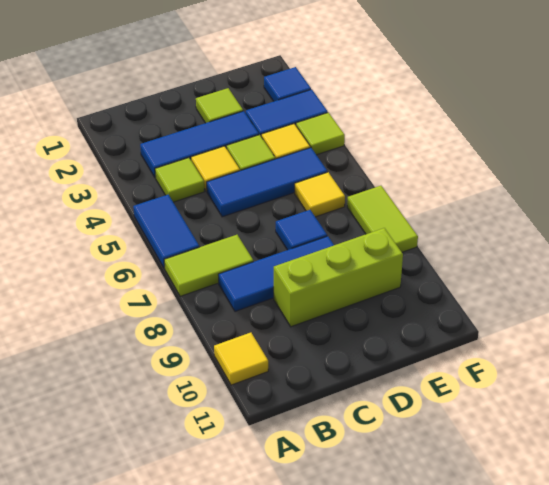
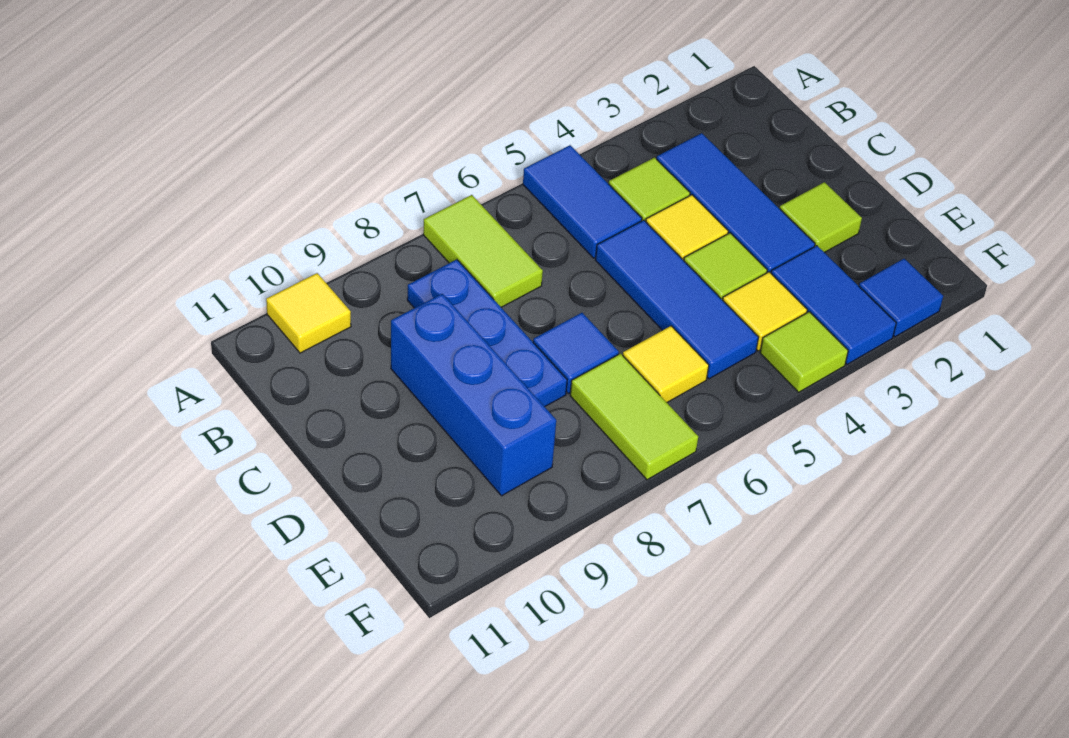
blue tile A5:A6 level 1 -> blue tile A5:B5 level 1
blue tile B8:D8 level 1 -> blue plate B8:D8 level 1
lime brick C9:E9 level 1 -> blue brick C9:E9 level 1
lime tile F7:F8 level 1 -> lime tile E7:F7 level 1

